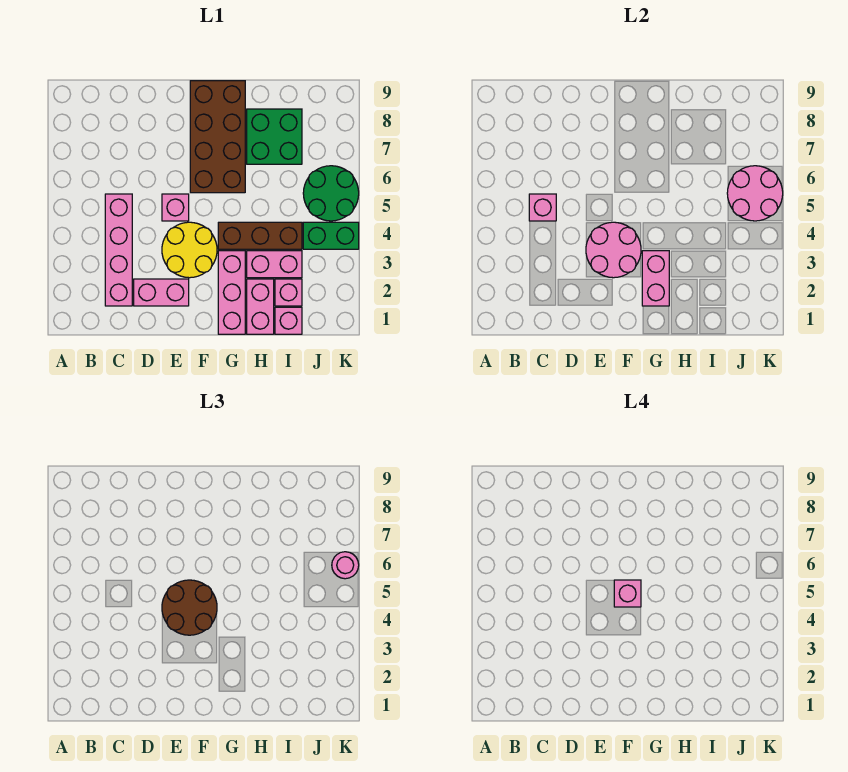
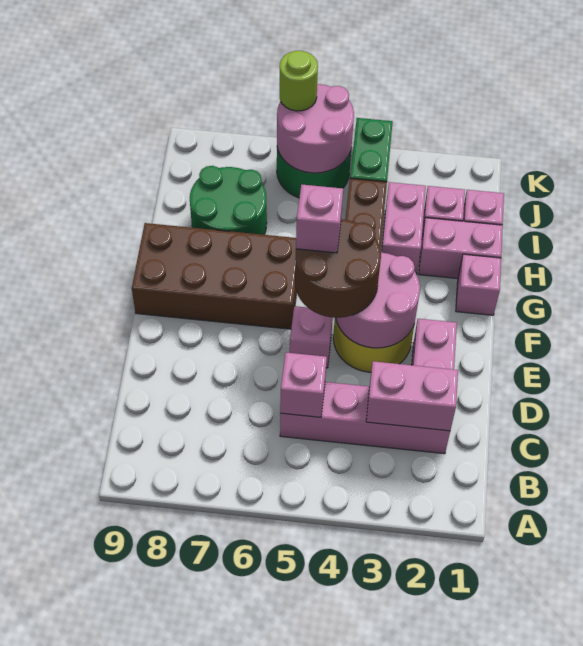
pink brick G1:G3 level 1 -> pink brick G1 level 1
pink brick G2:G3 level 2 -> pink brick C2:C3 level 2
green brick H7:I8 level 1 -> green round brick H7:I8 level 1
pink round brick K6 level 3 -> lime round brick K6 level 3

